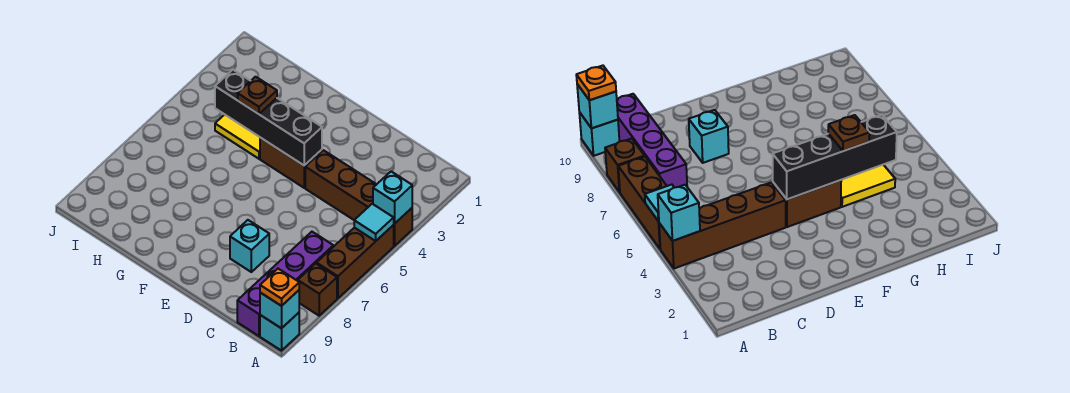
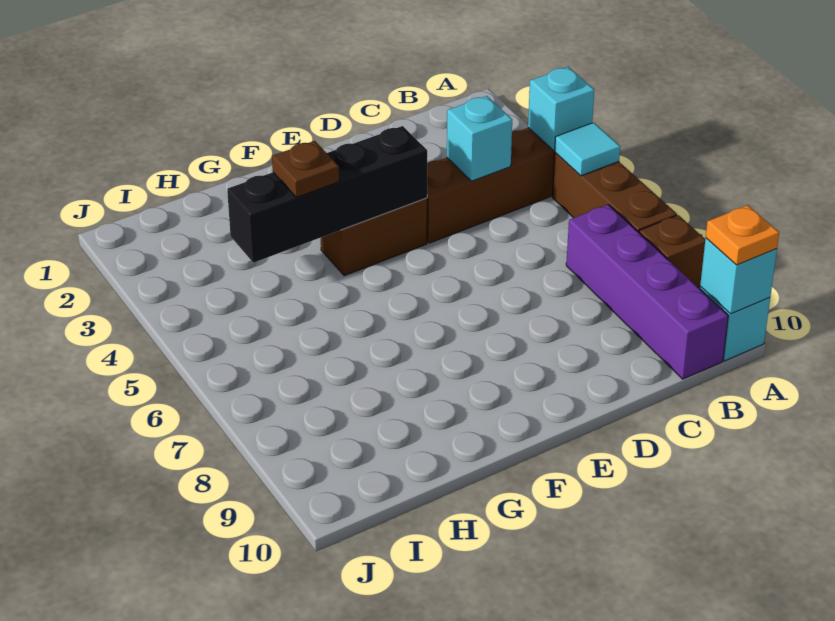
cyan brick D8 level 1 -> cyan brick C4 level 2
yellow tile G4:H4 level 1 -> none

